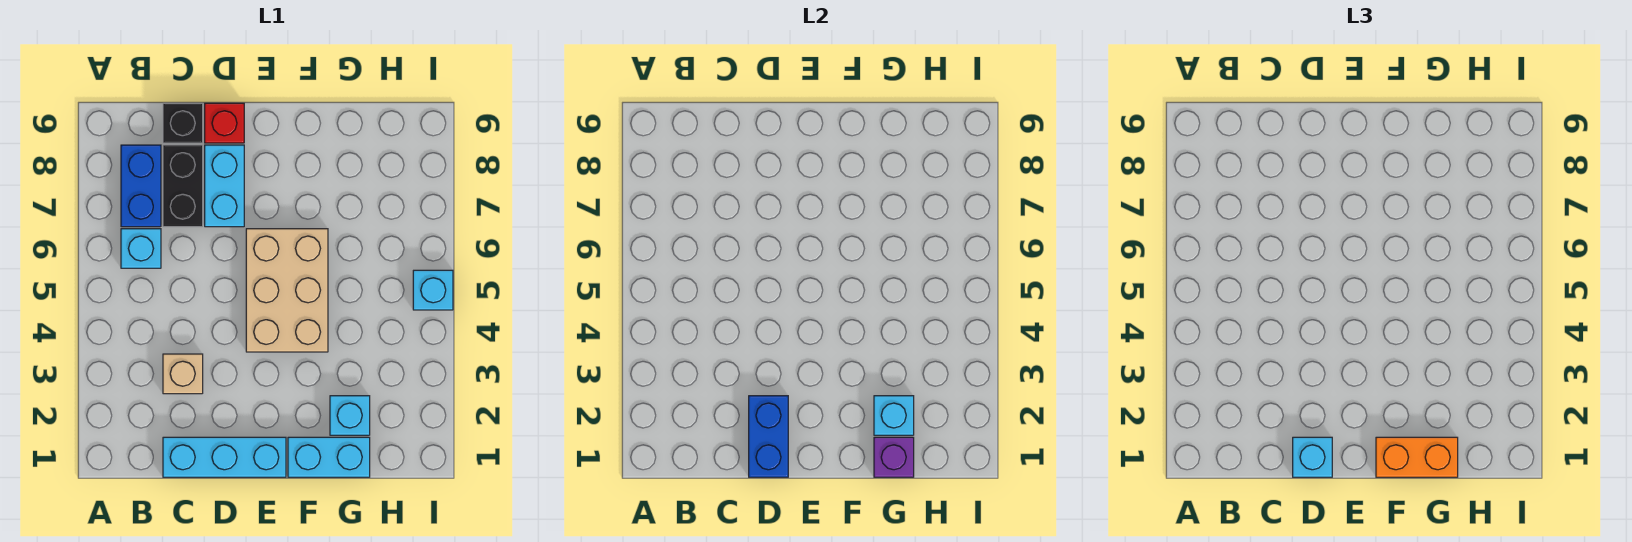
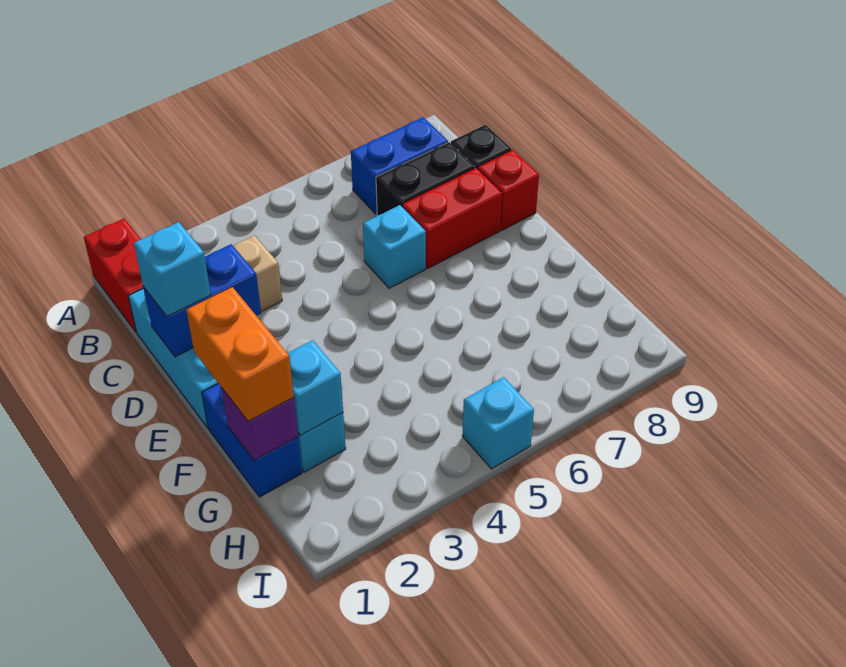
none -> red brick A1:B1 level 1
cyan brick B6 level 1 -> cyan brick D6 level 1
cyan brick D7:D8 level 1 -> red brick D7:D8 level 1
tan brick E4:F6 level 1 -> none
cyan brick F1:G1 level 1 -> blue brick F1:G1 level 1

